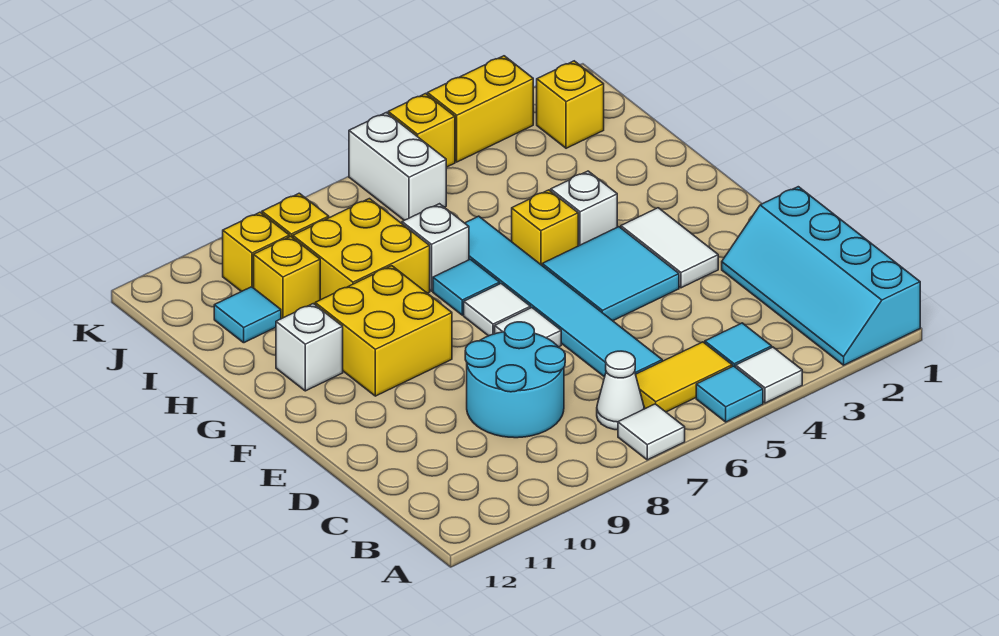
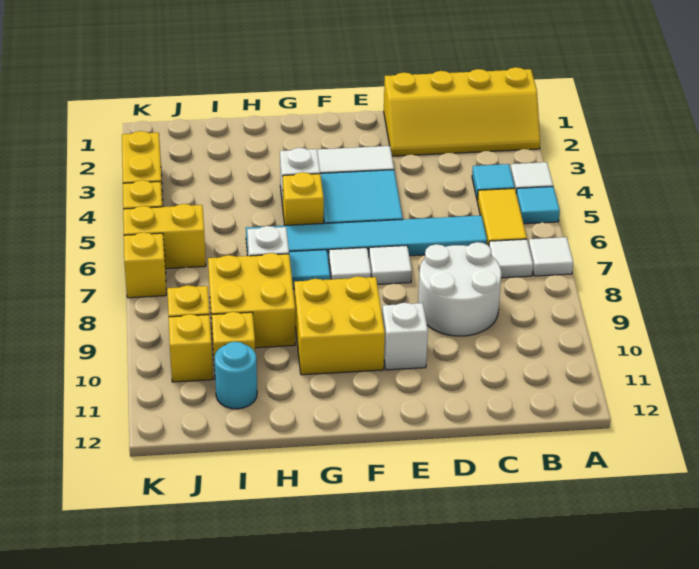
cyan slope A1:D2 level 1 top 1 -> yellow slope A1:D2 level 1 top 1
white cone B7 level 1 -> white tile B7 level 1
cyan round brick C8:D9 level 1 -> white round brick C8:D9 level 1
white brick G11 level 1 -> white brick E10 level 1
cyan tile I11 level 1 -> cyan round brick I11 level 1
yellow brick J2 level 1 -> yellow brick K7 level 1
white brick J6:K6 level 1 -> yellow brick J6:K6 level 1

